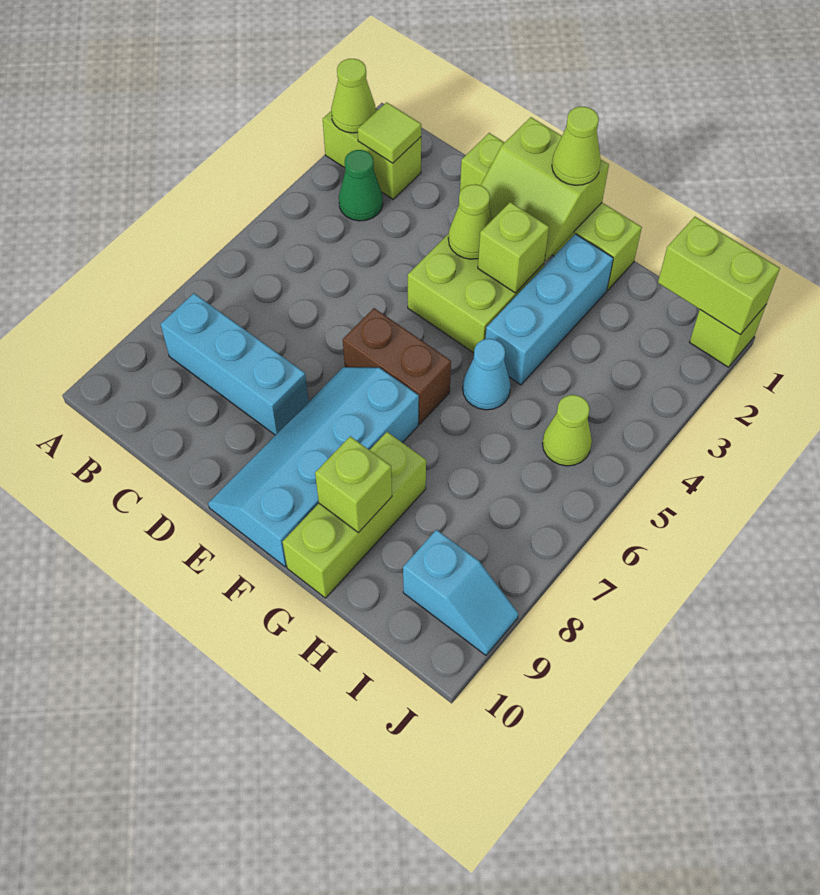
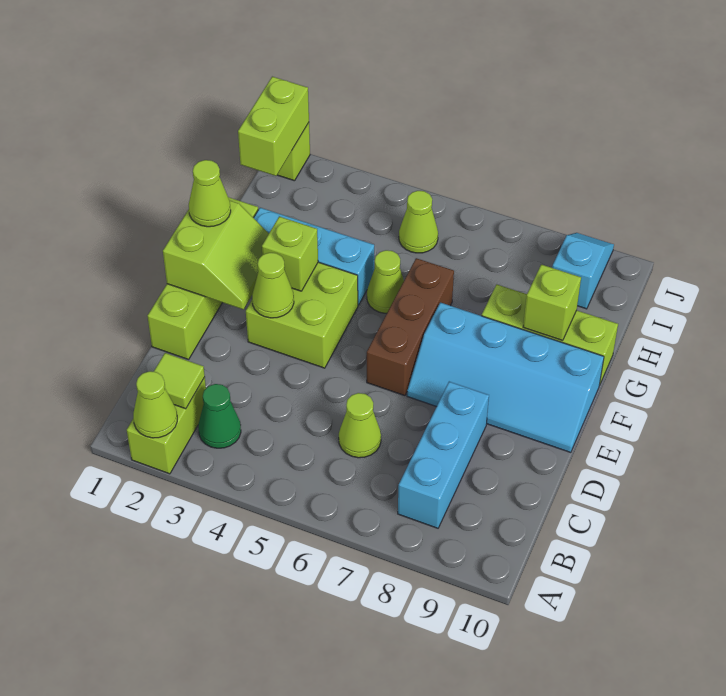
none -> lime cone C6 level 1
brown brick E6:F6 level 1 -> brown brick E6:G6 level 1
cyan cone G5 level 1 -> lime cone G5 level 1

